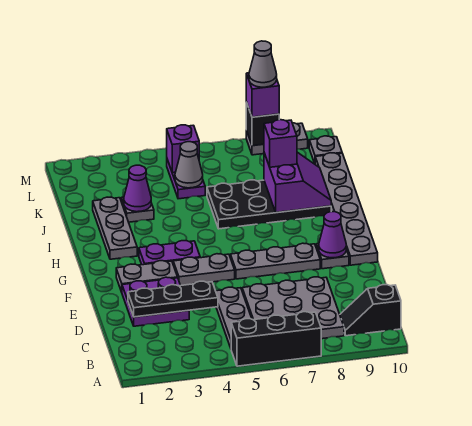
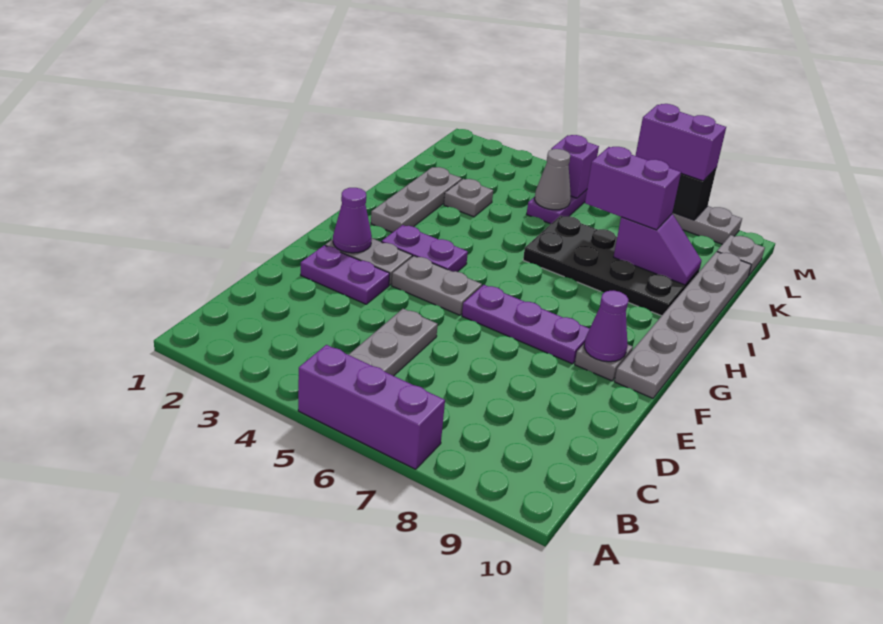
black brick A5:A7 level 1 -> purple brick A5:A7 level 1
grey plate B6:D8 level 1 -> none
black slope B9:B10 level 1 top 10 -> none
purple plate D2:E3 level 1 -> purple plate E2:E3 level 1
black plate D2:D4 level 2 -> none
grey plate F6:F8 level 1 -> purple plate F6:F8 level 1
purple slope I8:J9 level 2 top 8 -> purple slope J8:J9 level 2 top 8
purple cone J3 level 2 -> purple cone F2 level 2
purple brick J8 level 3 -> purple brick J7:J8 level 3
purple brick M8 level 3 -> purple brick M7:M8 level 3
grey cone M8 level 4 -> none

